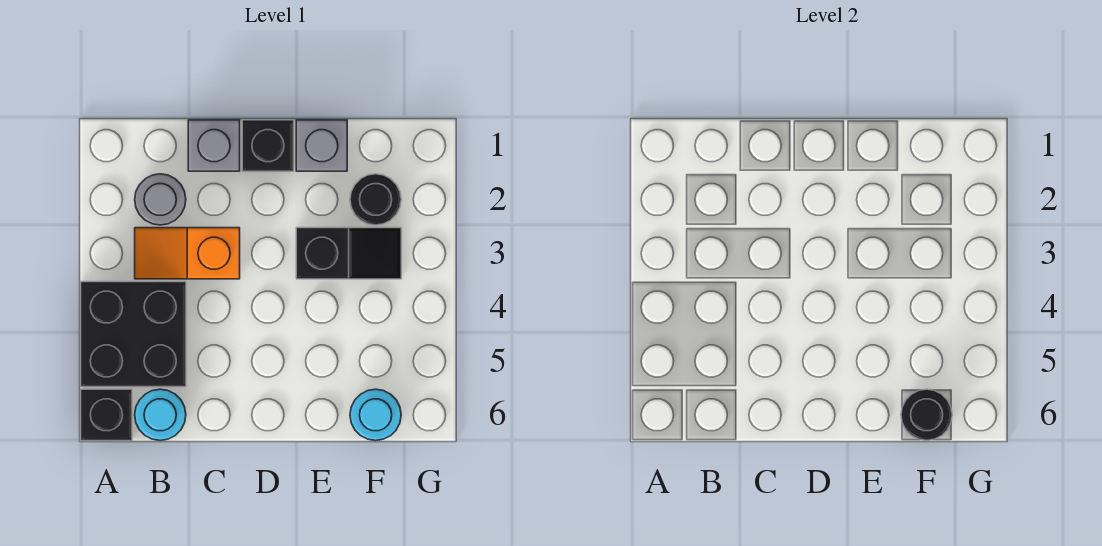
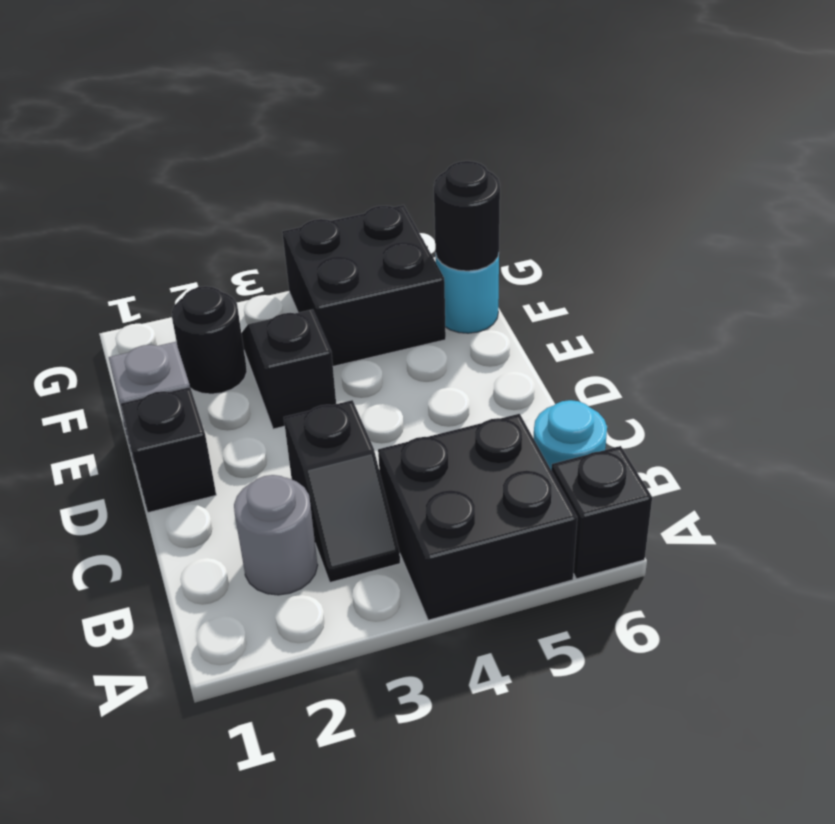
orange slope B3:C3 level 1 top C -> black slope B3:C3 level 1 top C
grey brick C1 level 1 -> none
none -> black brick F4:G5 level 1

